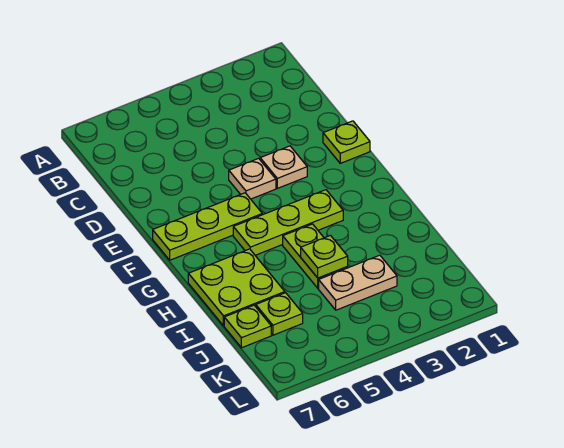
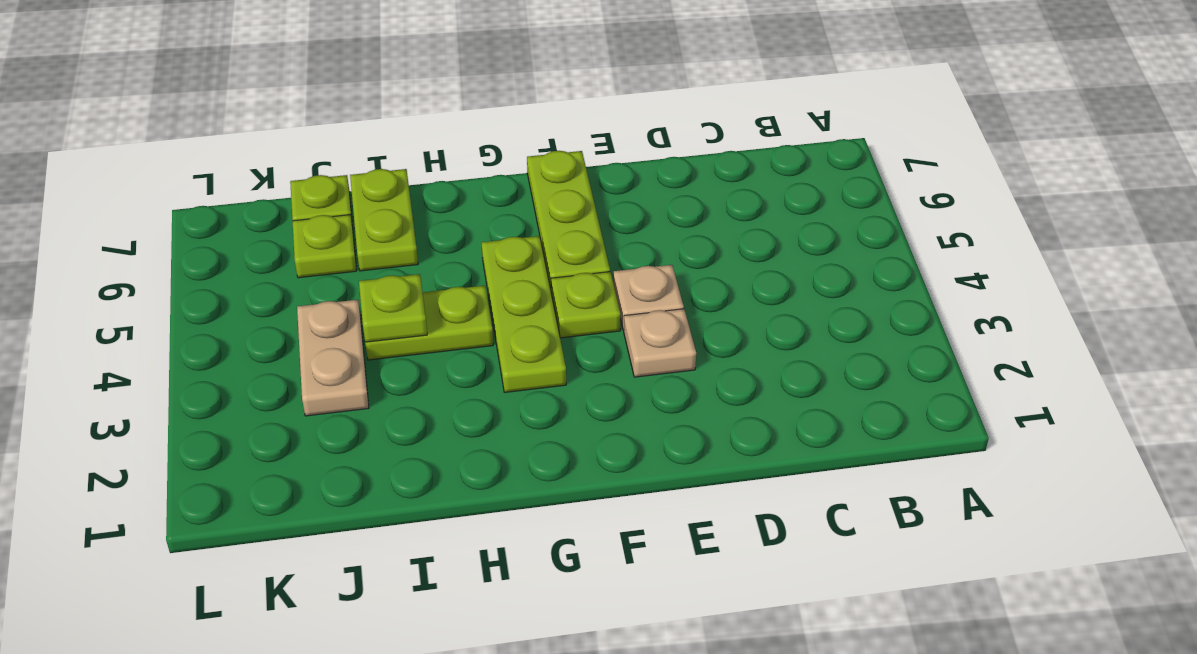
lime plate E1 level 1 -> lime plate F4 level 1
lime plate H6:I7 level 1 -> lime plate I6:I7 level 1

